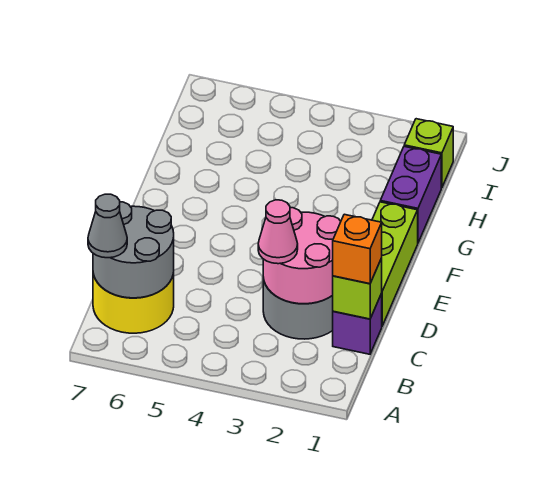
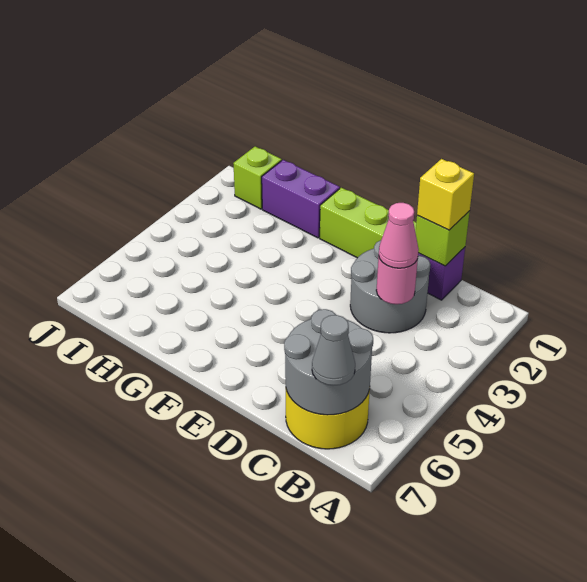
orange brick C1 level 3 -> yellow brick C1 level 3
pink round brick C2:D3 level 2 -> pink round brick C3 level 2

